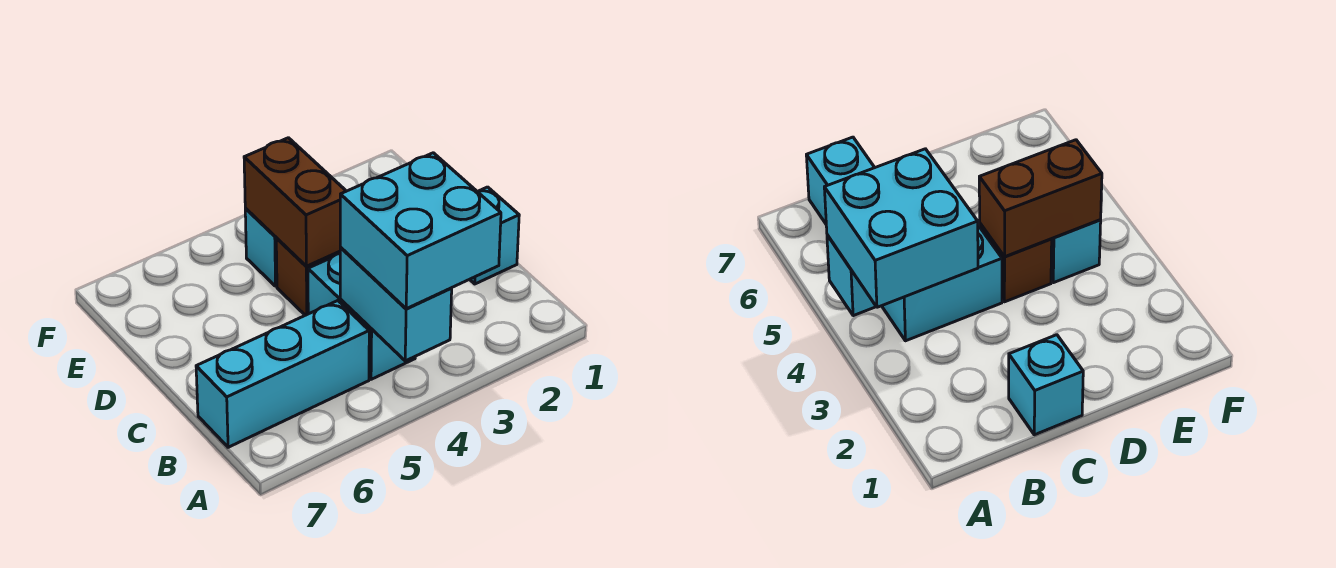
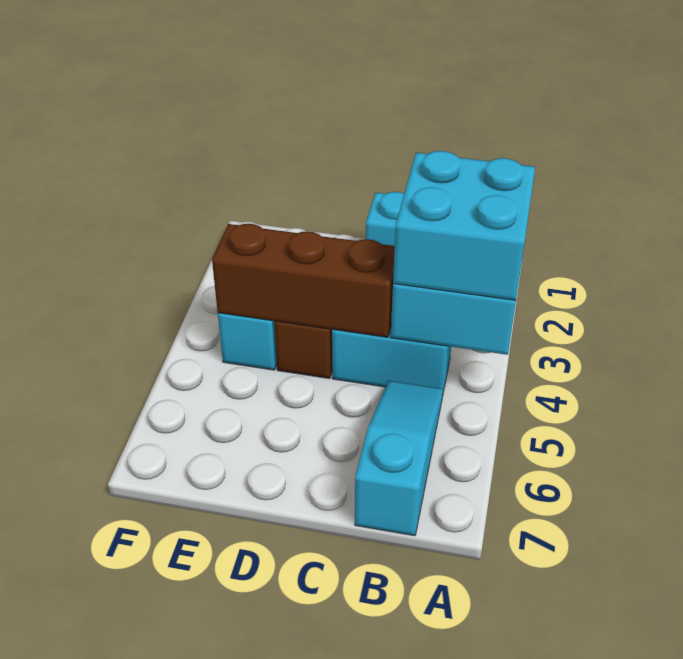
cyan brick B5:B7 level 1 -> cyan slope B5:B7 level 1 top 7
brown brick D4:E4 level 2 -> brown brick C4:E4 level 2

